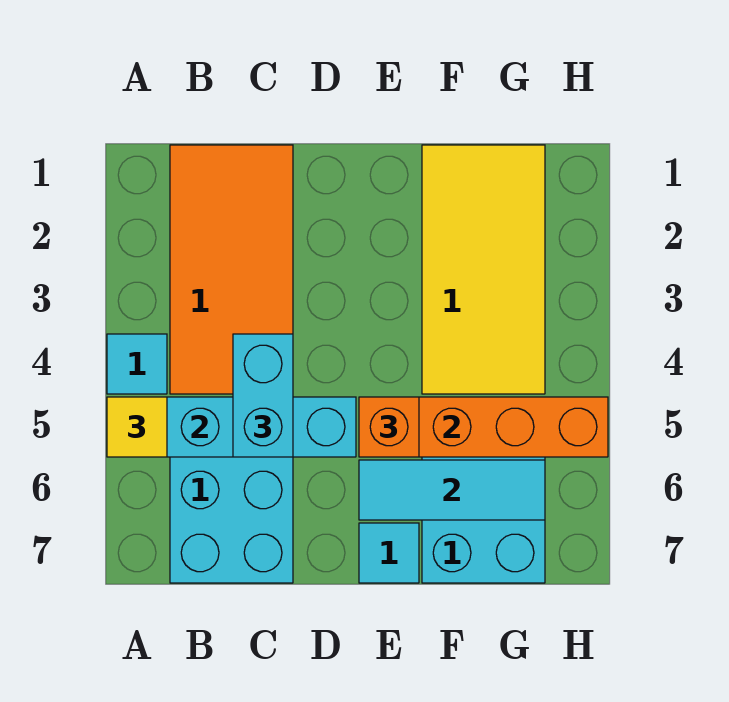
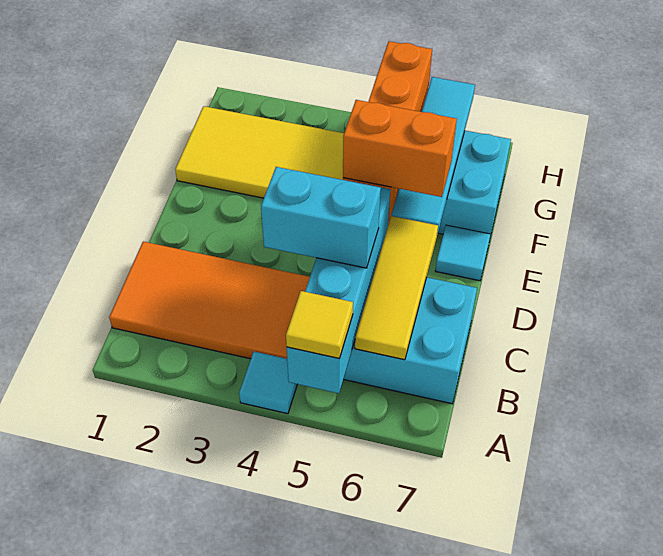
none -> yellow tile B6:D6 level 2
orange brick E5 level 3 -> orange brick E5:E6 level 3
cyan tile E6:G6 level 2 -> cyan tile E6:H6 level 2

